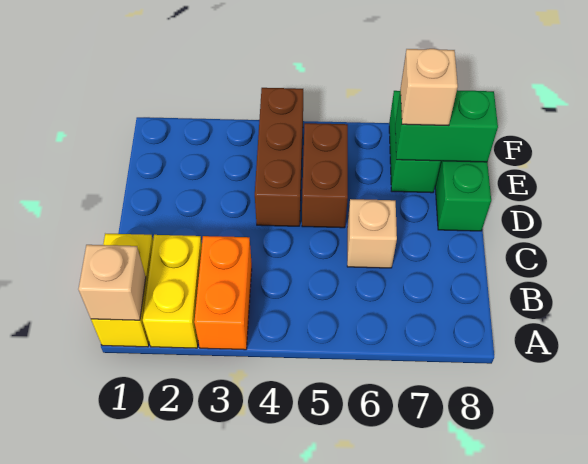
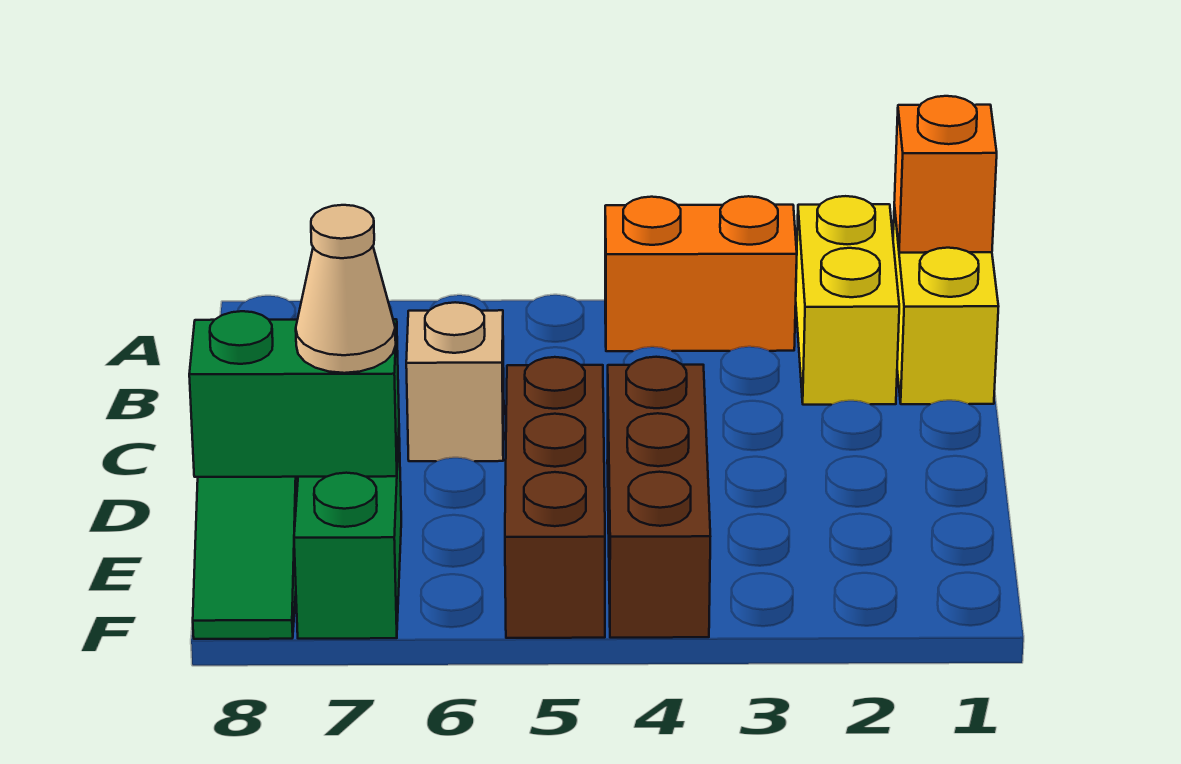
tan brick A1 level 2 -> orange brick A1 level 2
orange brick A3:B3 level 1 -> orange brick A3:A4 level 1
brown brick D5:E5 level 1 -> brown brick D5:F5 level 1
tan brick E7 level 3 -> tan cone E7 level 3

